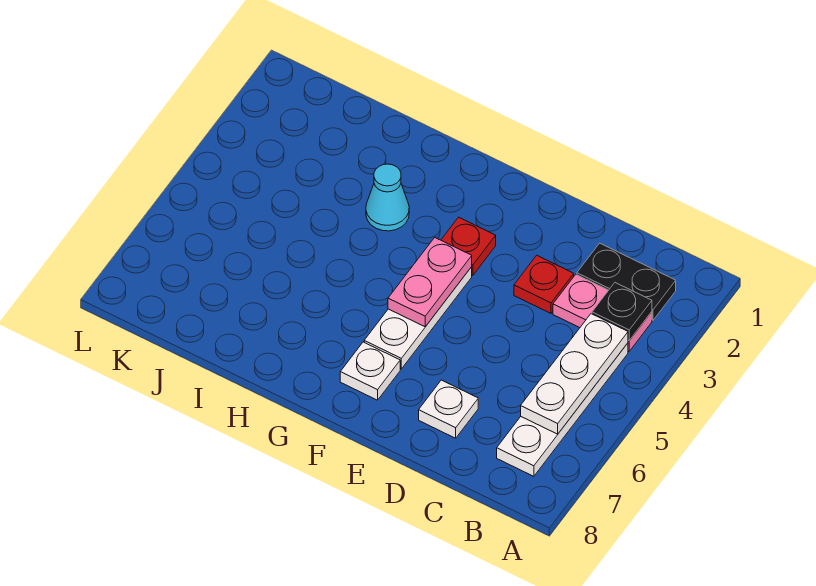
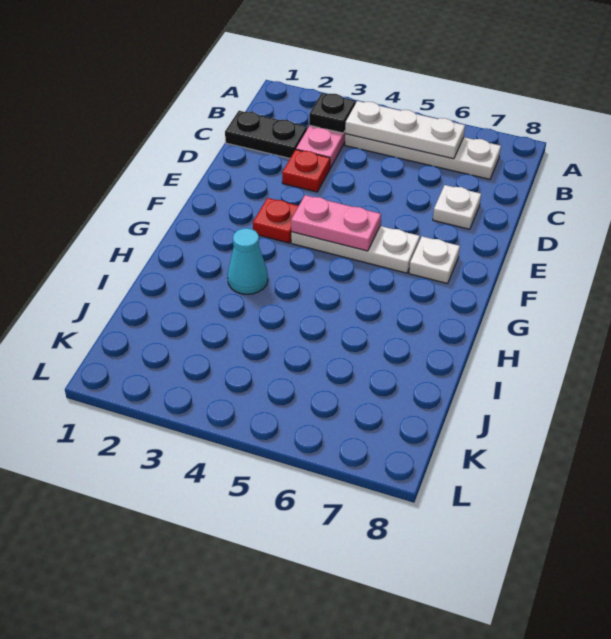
black plate B2:C2 level 1 -> black plate C1:C2 level 1

